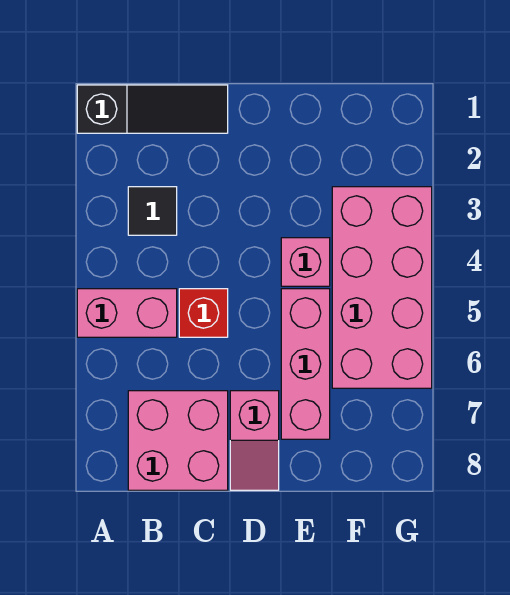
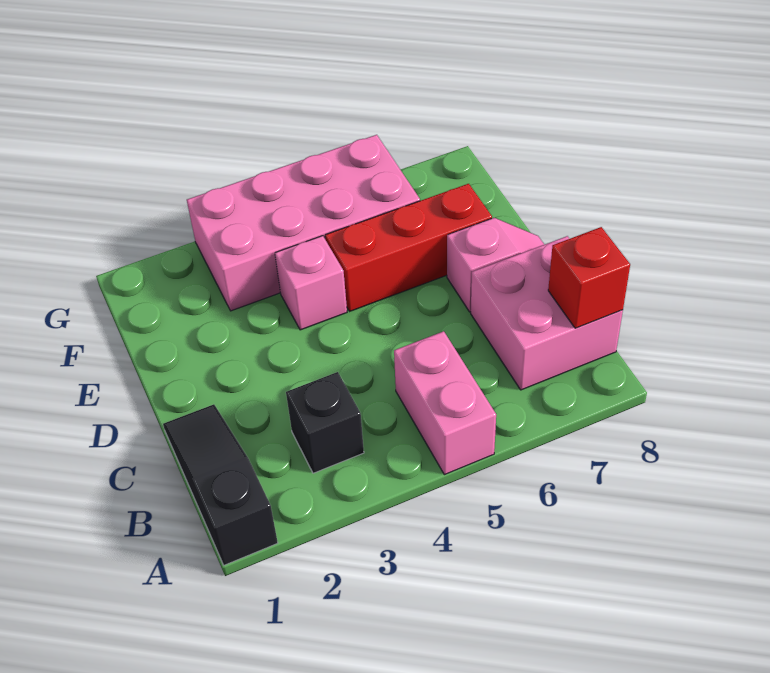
black tile B3 level 1 -> black brick B3 level 1
red brick C5 level 1 -> red brick B8 level 2
pink brick E5:E7 level 1 -> red brick E5:E7 level 1

